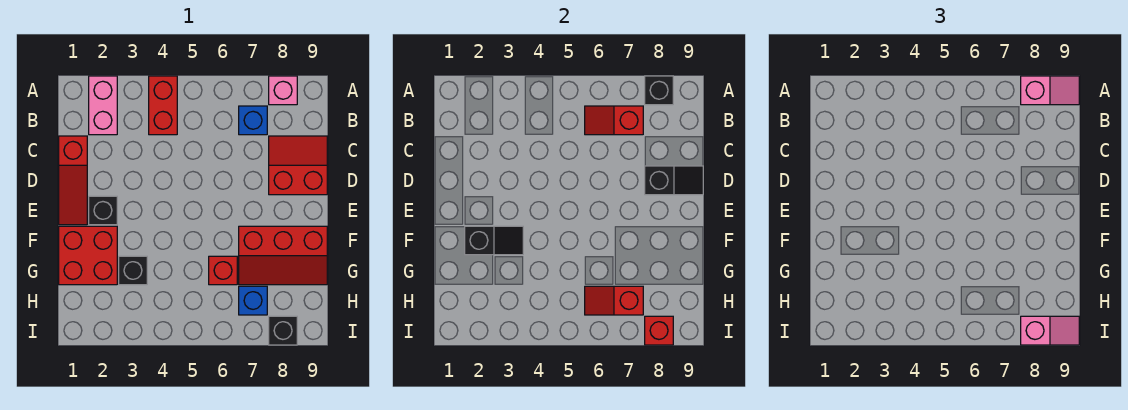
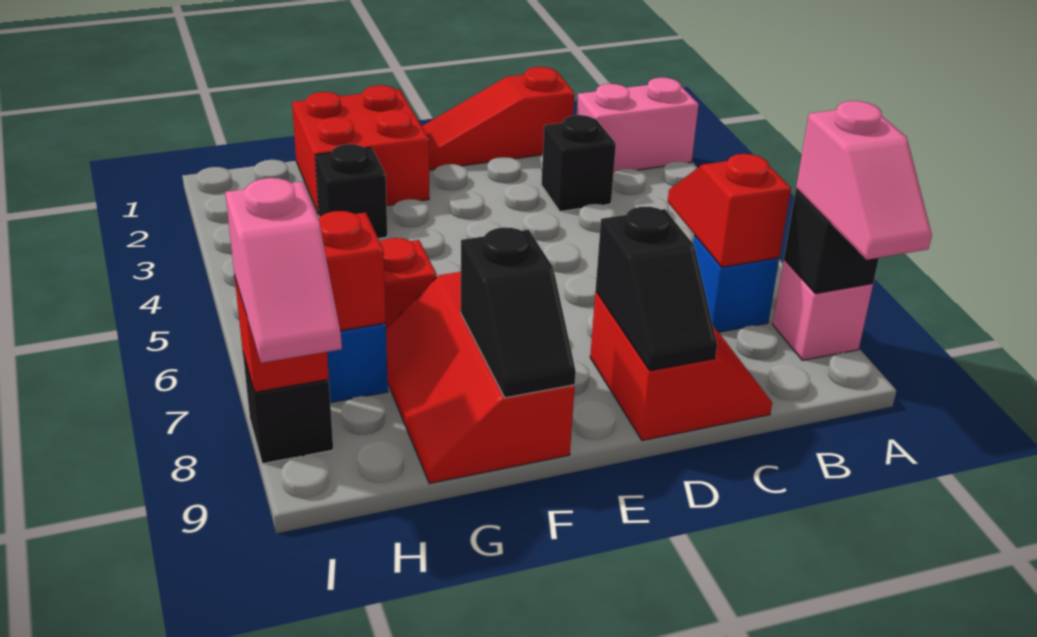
red brick A4:B4 level 1 -> none
black brick E2 level 1 -> black brick C3 level 1
black slope F2:F3 level 2 top 2 -> black slope F8:F9 level 2 top 8

